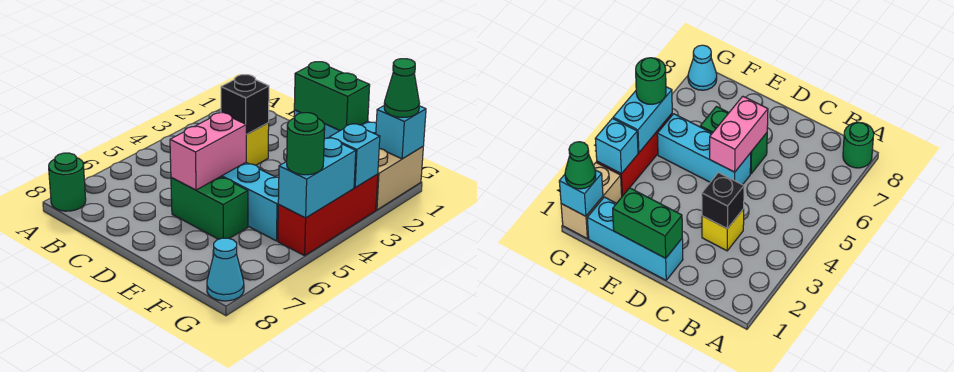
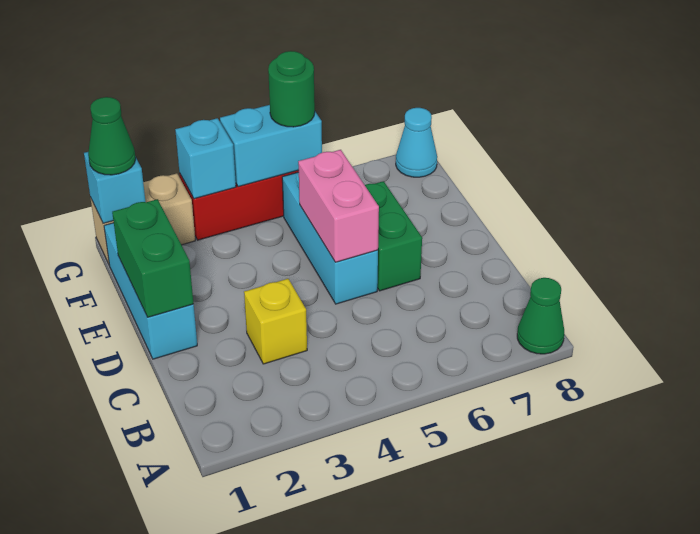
green round brick A8 level 1 -> green cone A8 level 1
black brick C3 level 2 -> none
pink brick D5:D6 level 2 -> pink brick D5:E5 level 2

